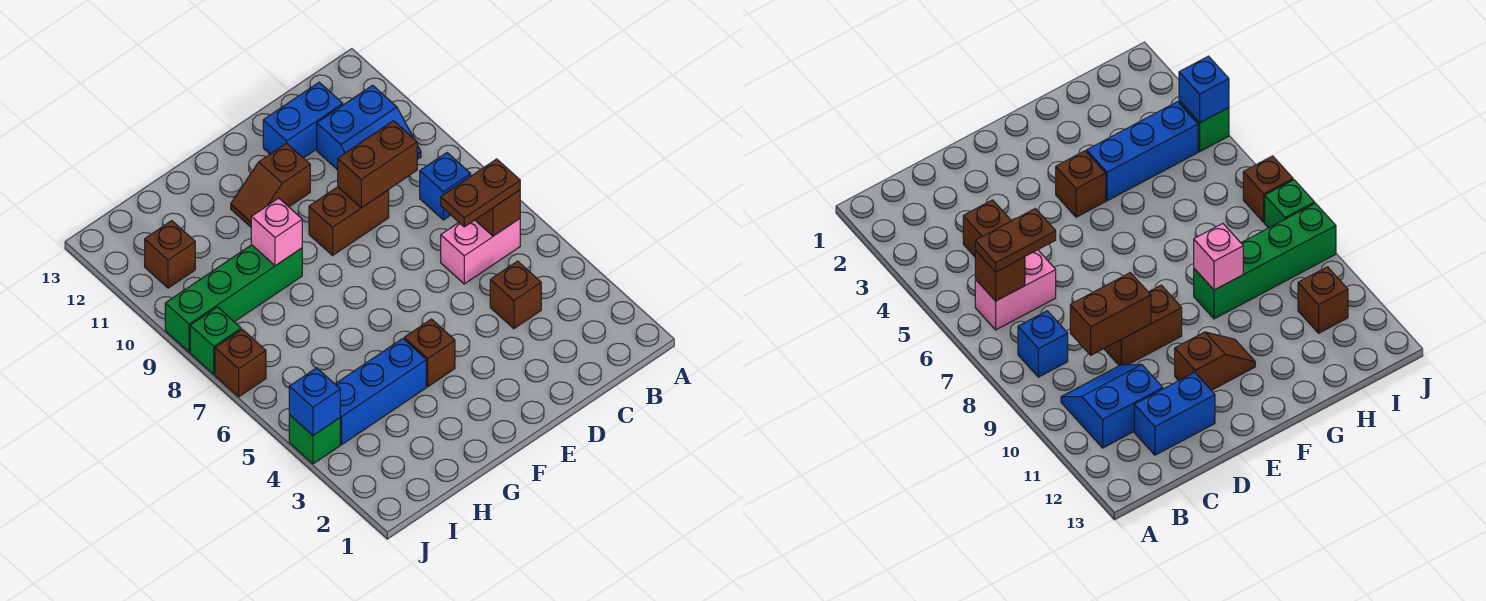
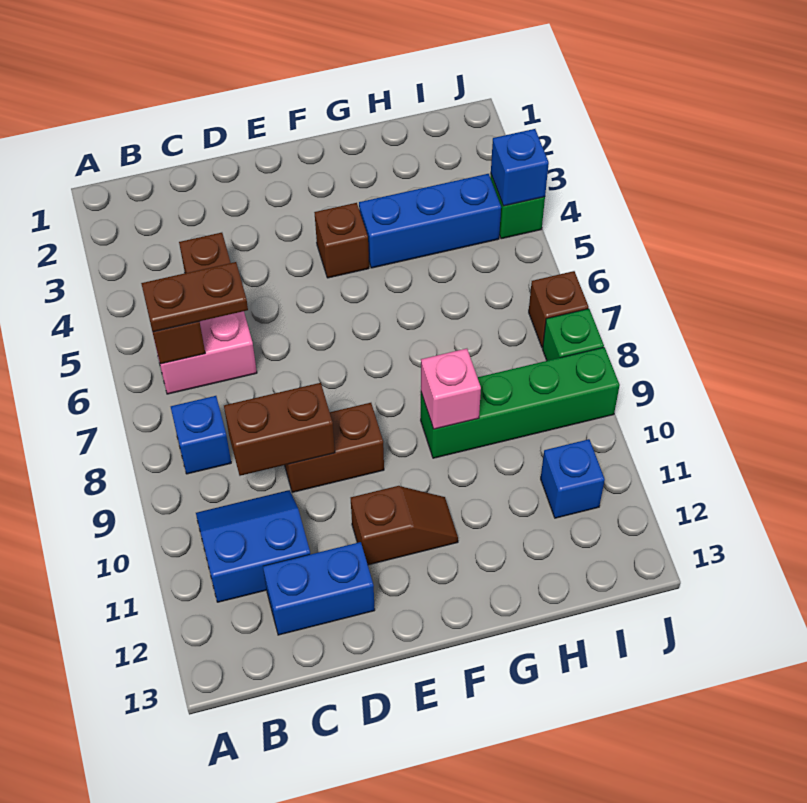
brown brick I11 level 1 -> blue brick I11 level 1

